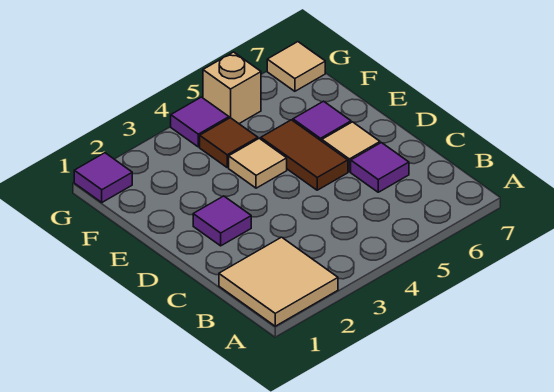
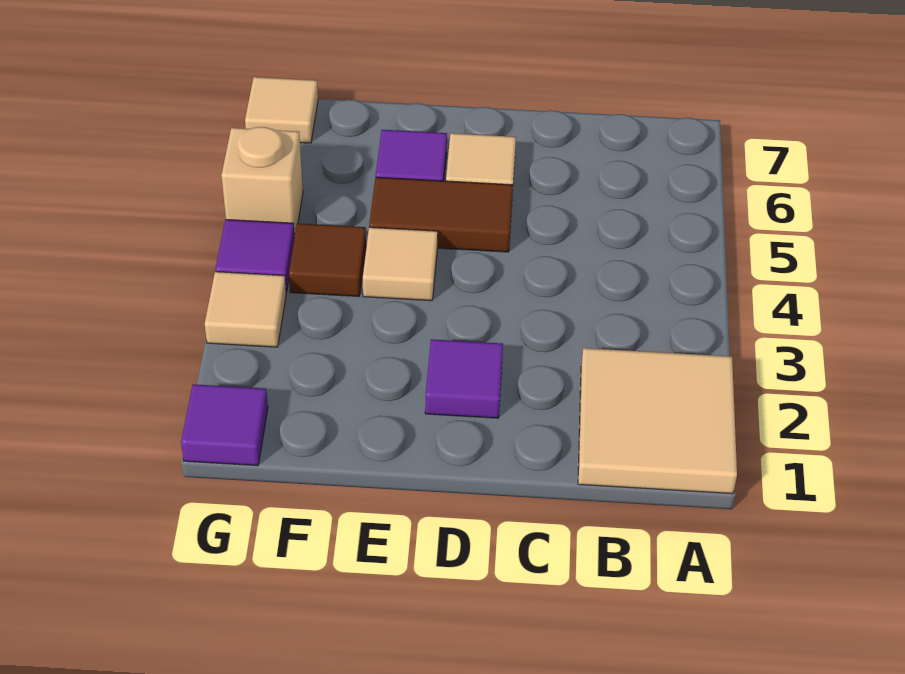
purple tile C6 level 1 -> none
none -> tan tile G3 level 1

